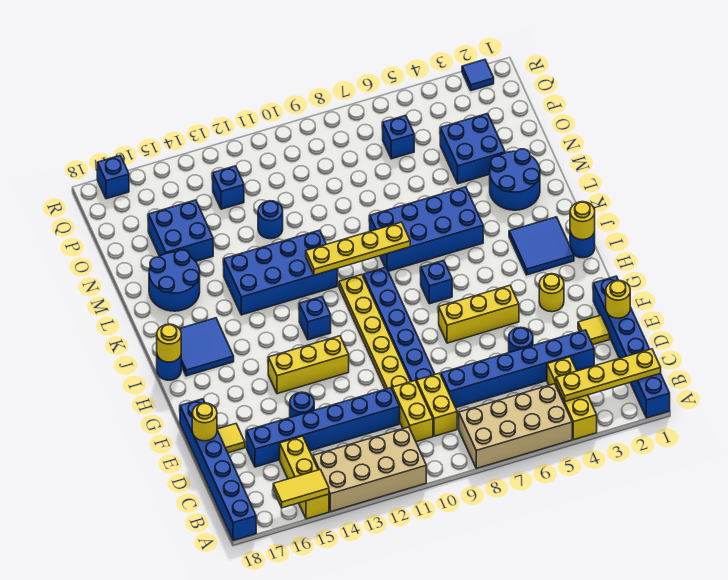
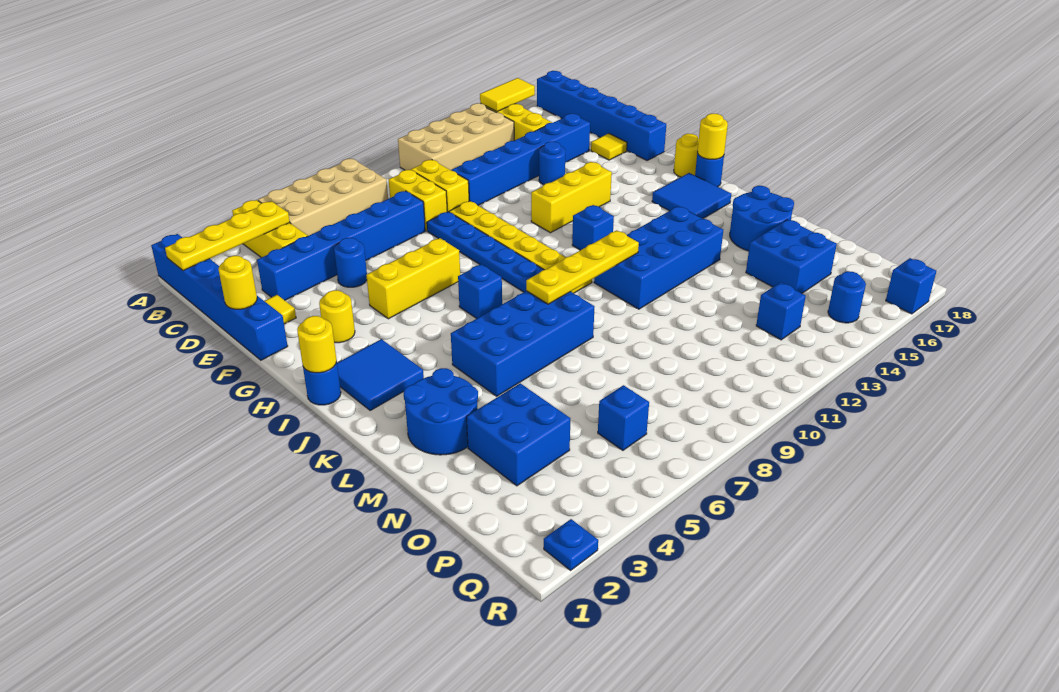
yellow round brick E18 level 2 -> yellow round brick H18 level 1
blue round brick N12 level 1 -> blue round brick Q15 level 1
blue tile R2 level 1 -> blue plate R2 level 1

